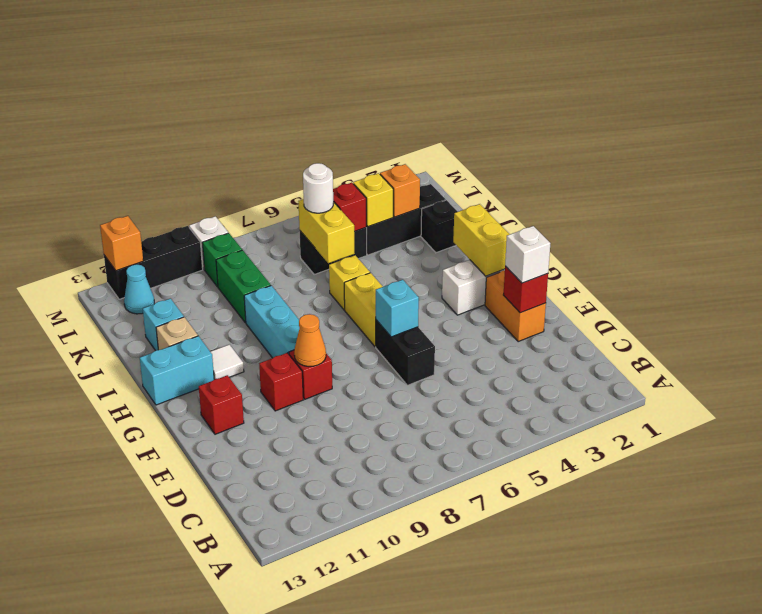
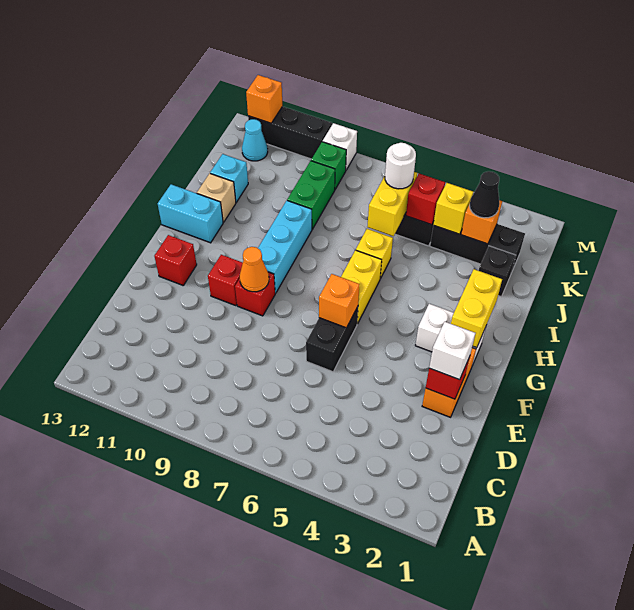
cyan brick F6 level 2 -> orange brick F6 level 2
white tile H11 level 1 -> none
none -> black cone K3 level 3

